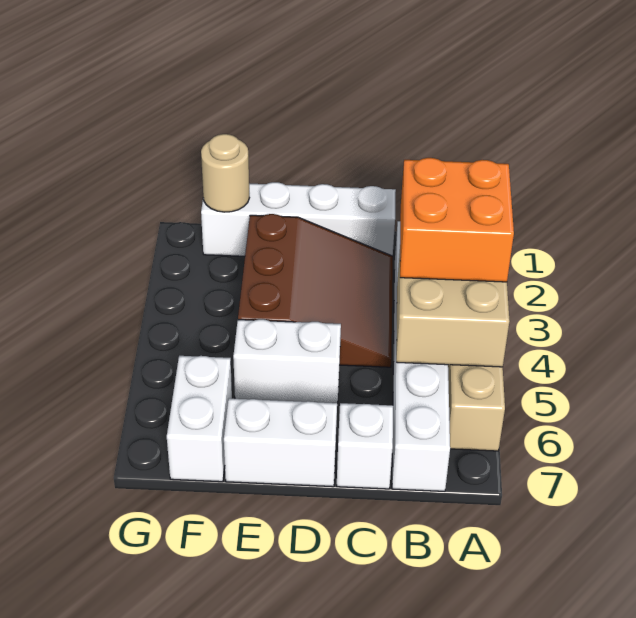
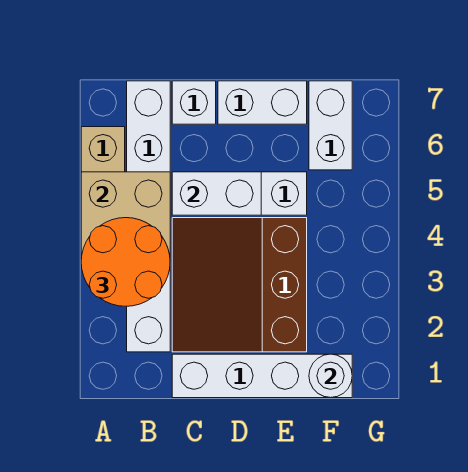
orange brick A3:B4 level 3 -> orange round brick A3:B4 level 3
none -> white brick C5:D5 level 2
tan round brick F1 level 2 -> white round brick F1 level 2

